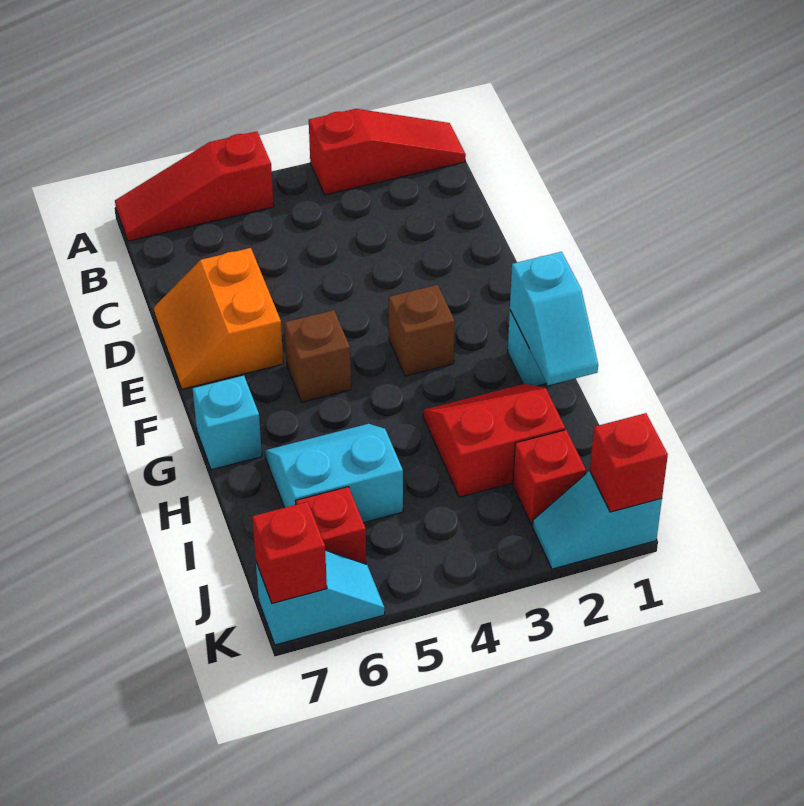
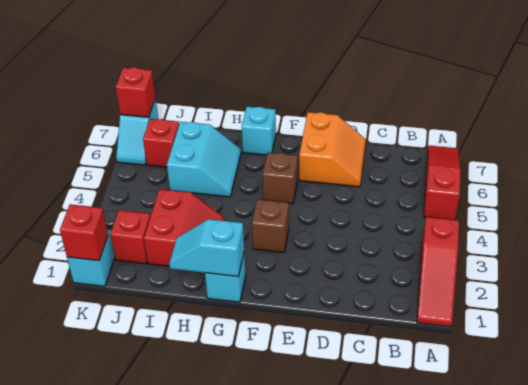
orange slope D6:E7 level 1 top 6 -> orange slope D6:E7 level 1 top E

